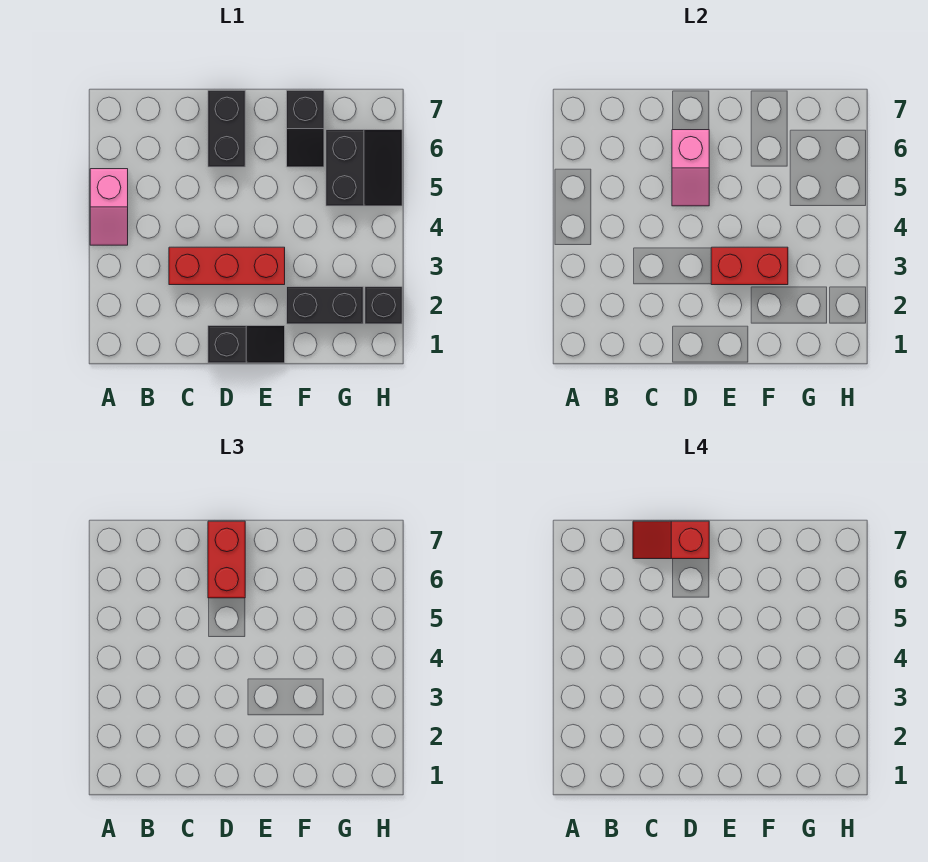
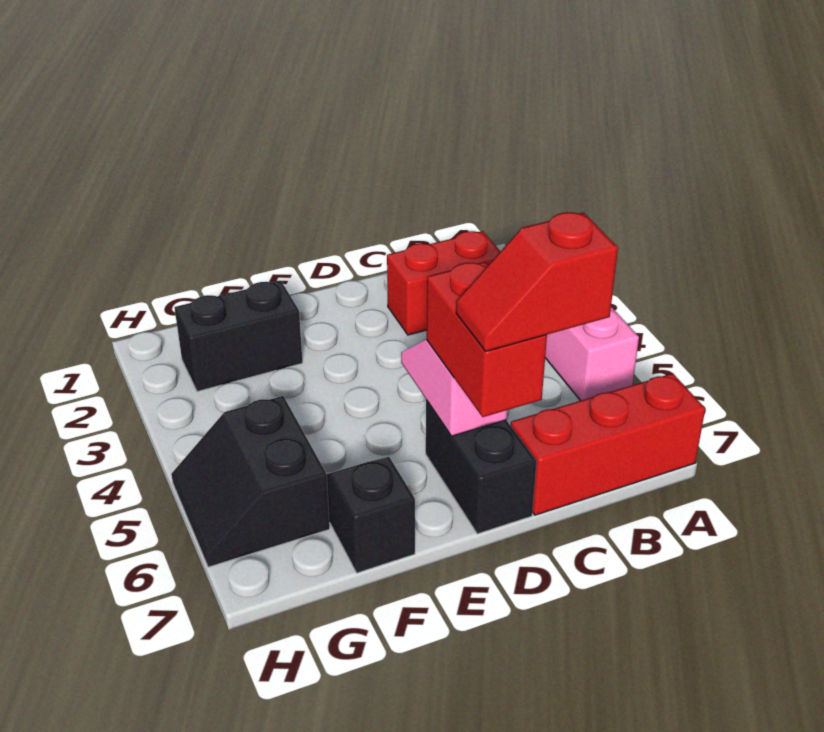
red brick C3:E3 level 1 -> red brick A7:C7 level 1
red slope C7:D7 level 4 top D -> red slope C7:D7 level 4 top C
black slope D1:E1 level 1 top D -> none
red brick E3:F3 level 2 -> red brick B2:C2 level 1
black brick H2 level 1 -> none

